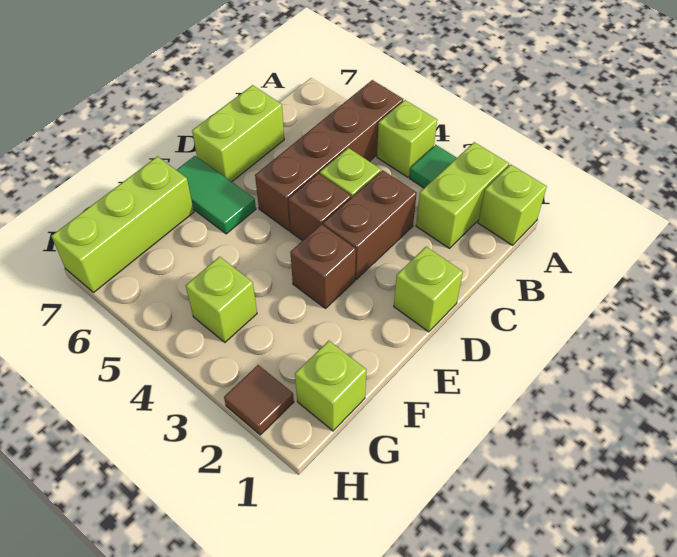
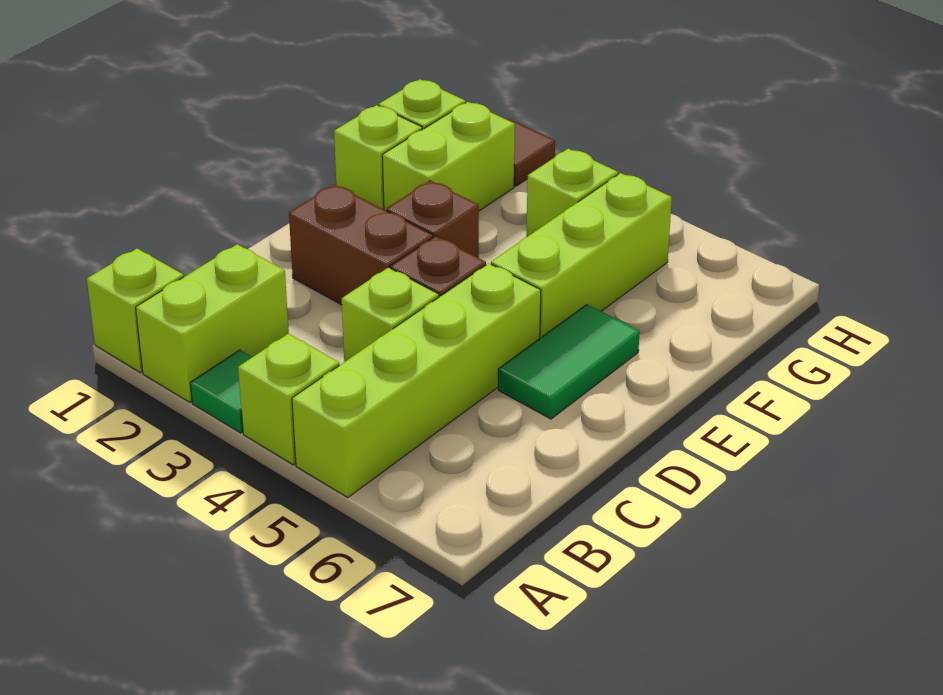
brown brick A5:D5 level 1 -> lime brick A5:D5 level 1
brown brick C3:D3 level 1 -> brown brick D2:D3 level 1
lime brick C7:D7 level 1 -> lime brick F2:G2 level 1
lime brick D1 level 1 -> lime brick F1 level 1
green tile E6:E7 level 1 -> green tile D6:E6 level 1
lime brick F7:H7 level 1 -> lime brick E5:G5 level 1

